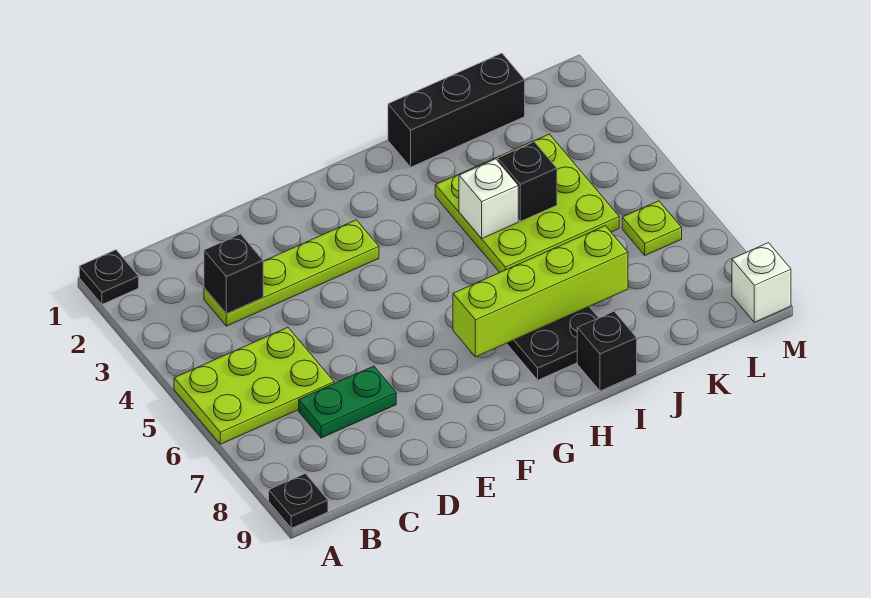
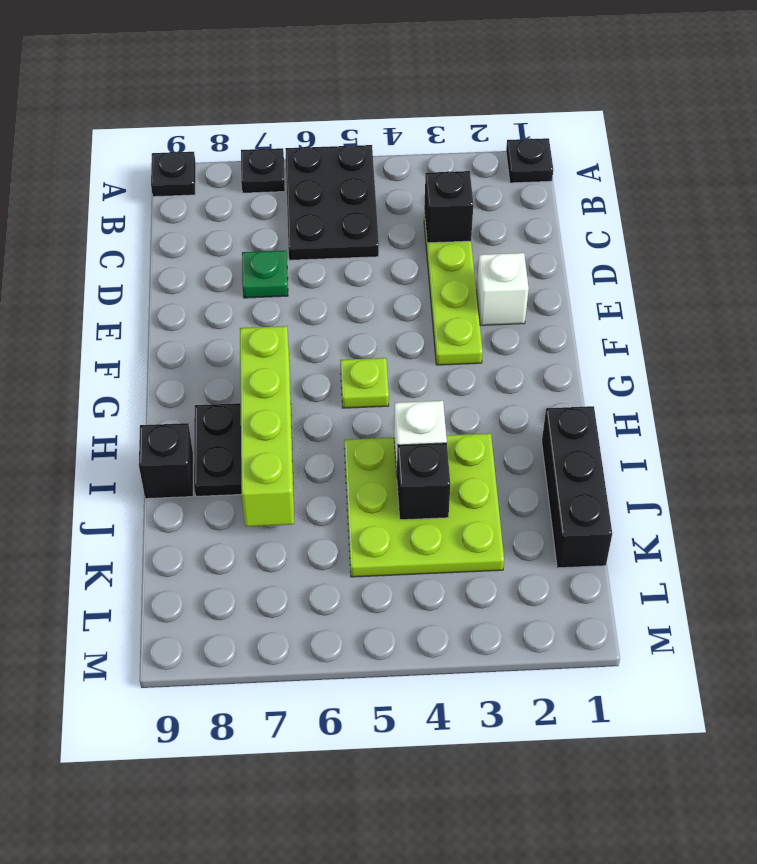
lime plate A5:C6 level 1 -> black plate A5:C6 level 1
none -> black plate A7 level 1
green plate C7:D7 level 1 -> green plate D7 level 1
lime plate L6 level 1 -> lime plate G5 level 1
white brick M9 level 1 -> white brick E2 level 1

